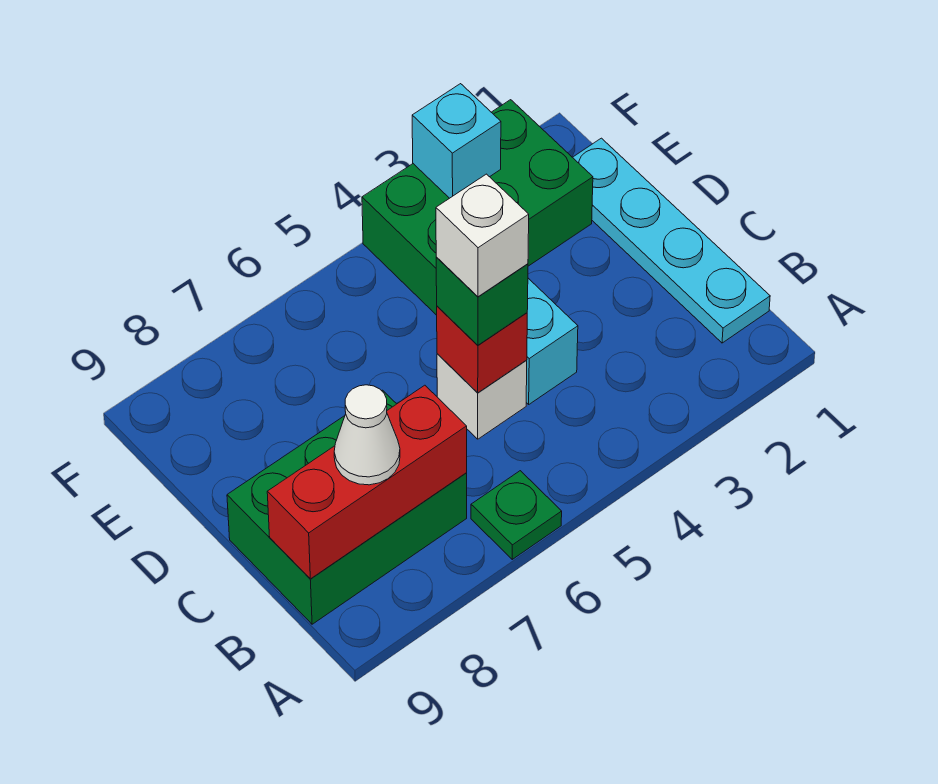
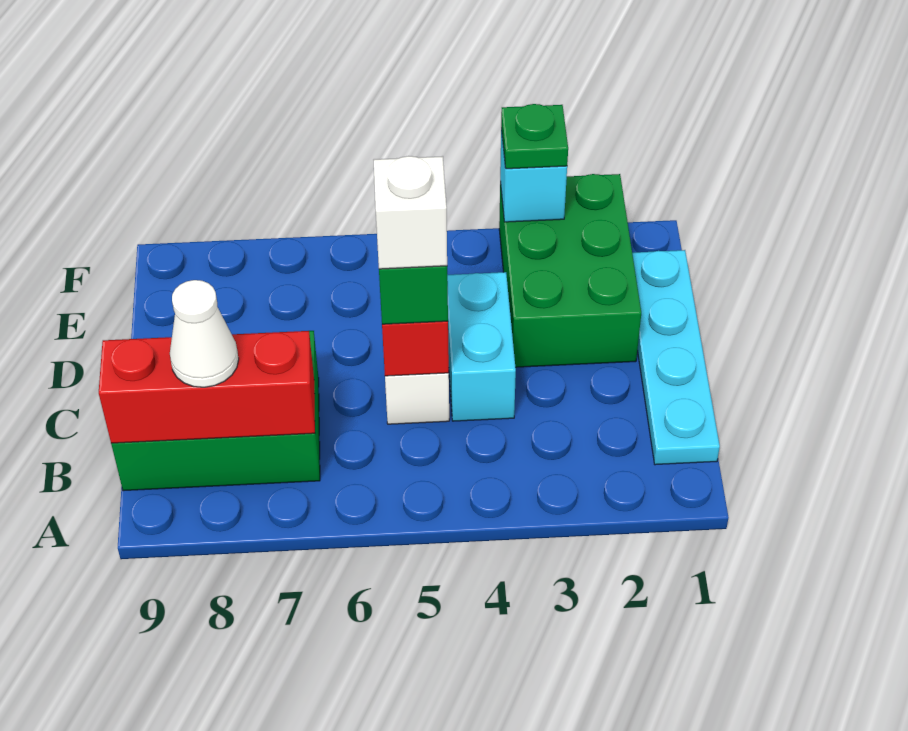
green plate A6 level 1 -> green plate F3 level 3
green brick E2:F4 level 1 -> green brick D2:F3 level 1

